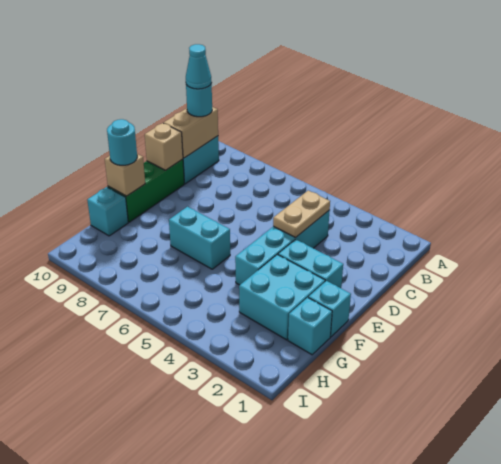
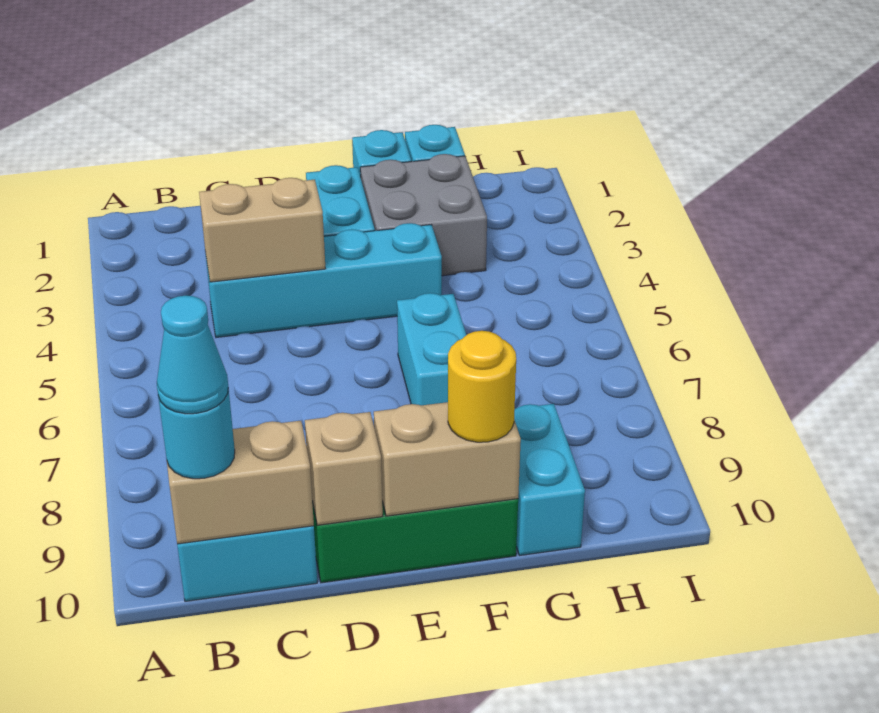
tan plate C4:D4 level 2 -> tan brick C4:D4 level 2
cyan brick F2:G3 level 1 -> grey brick F2:G3 level 1
tan brick F10 level 2 -> tan brick E10:F10 level 2
cyan round brick F10 level 3 -> yellow round brick F10 level 3
cyan brick G10 level 1 -> cyan brick G9:G10 level 1

